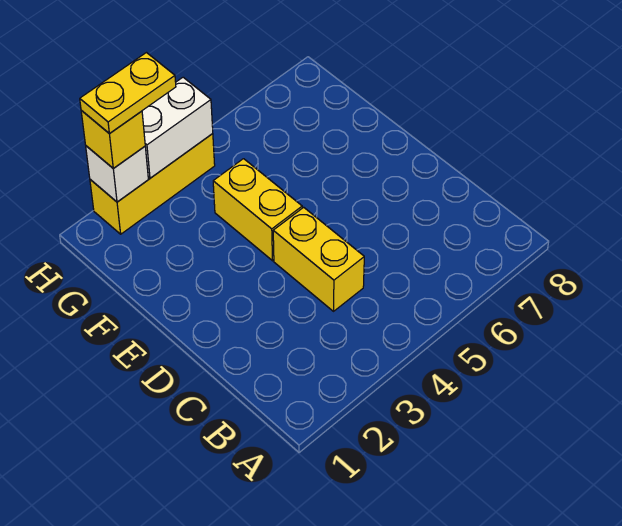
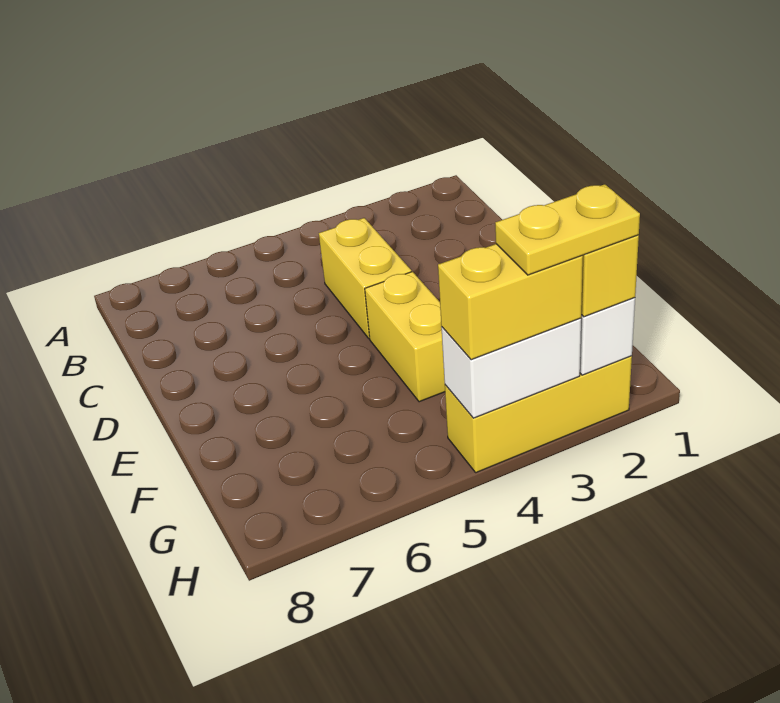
none -> yellow brick H3:H4 level 3

